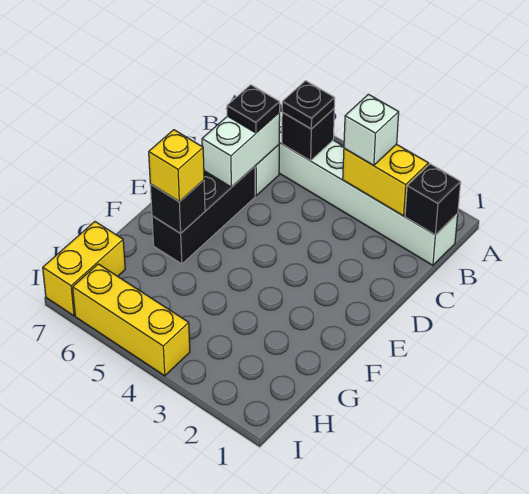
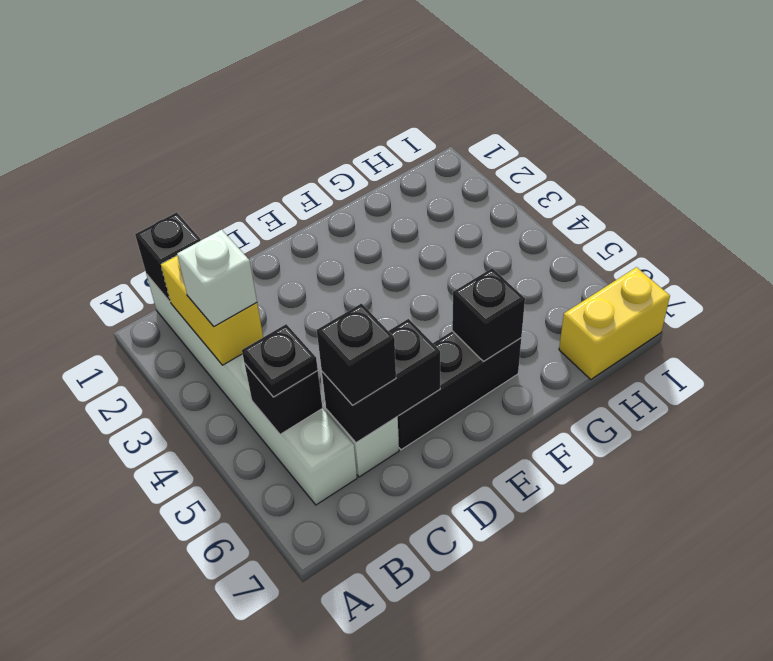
white brick C6:D6 level 2 -> black brick C6:D6 level 2
black plate C6 level 3 -> black brick C6 level 3
yellow brick F6 level 3 -> none
yellow brick I4:I6 level 1 -> none

